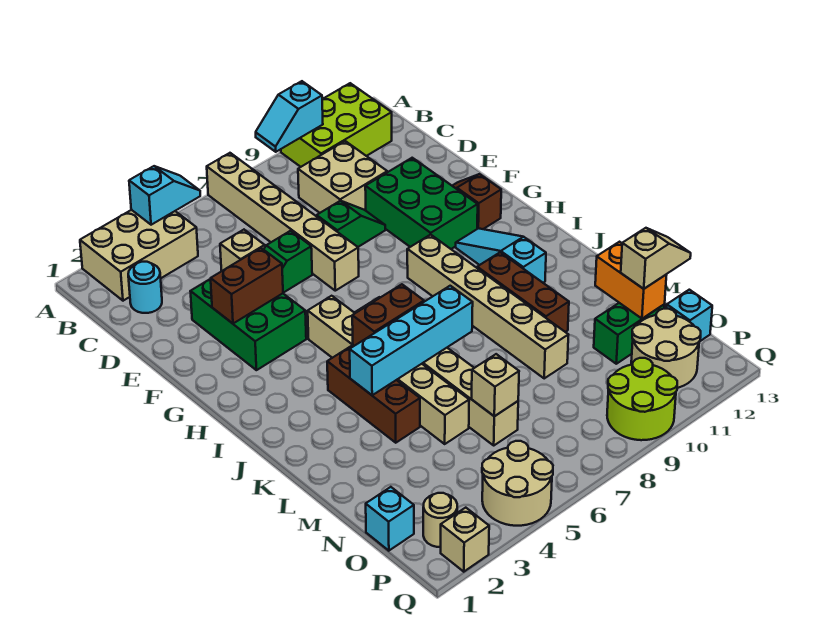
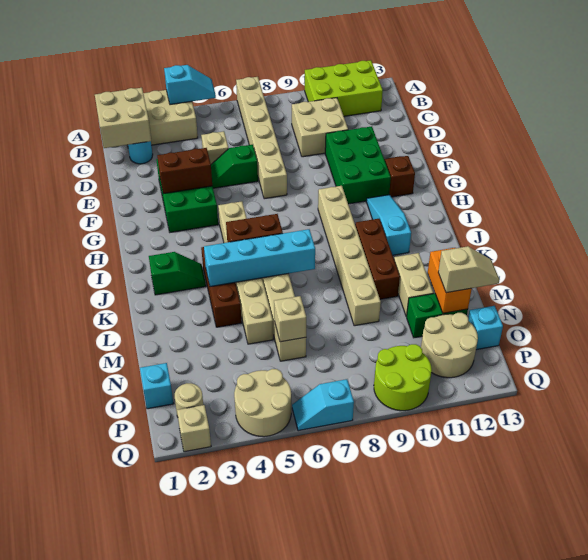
cyan slope A9:A10 level 2 top 10 -> cyan slope Q6:Q7 level 1 top 7
none -> tan brick B1:C2 level 2
green slope E8:E9 level 1 top 8 -> green slope J2:J3 level 1 top 2
none -> tan brick L11:M11 level 1

